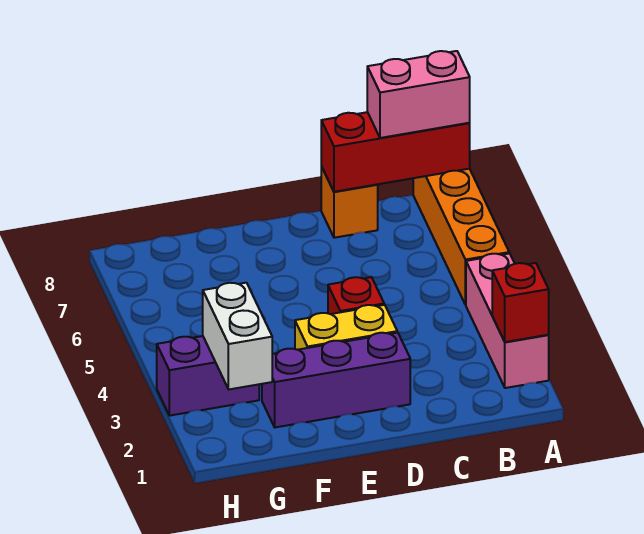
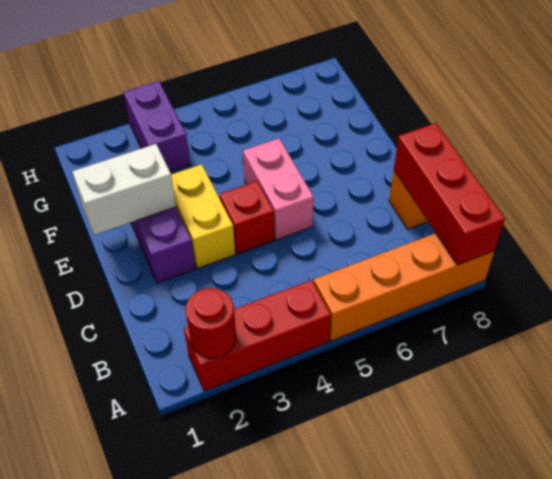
pink brick A2:A4 level 1 -> red brick A2:A4 level 1
red brick A2 level 2 -> red round brick A2 level 2
pink brick A8:B8 level 3 -> pink brick D5:E5 level 1
white brick G2:G3 level 2 -> white brick E1:E2 level 2

